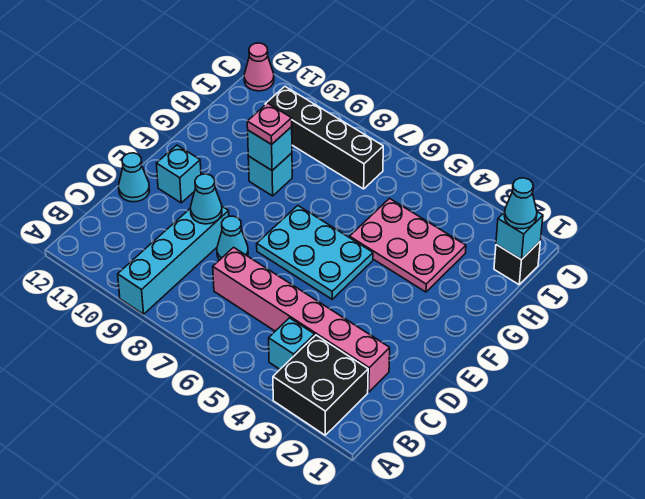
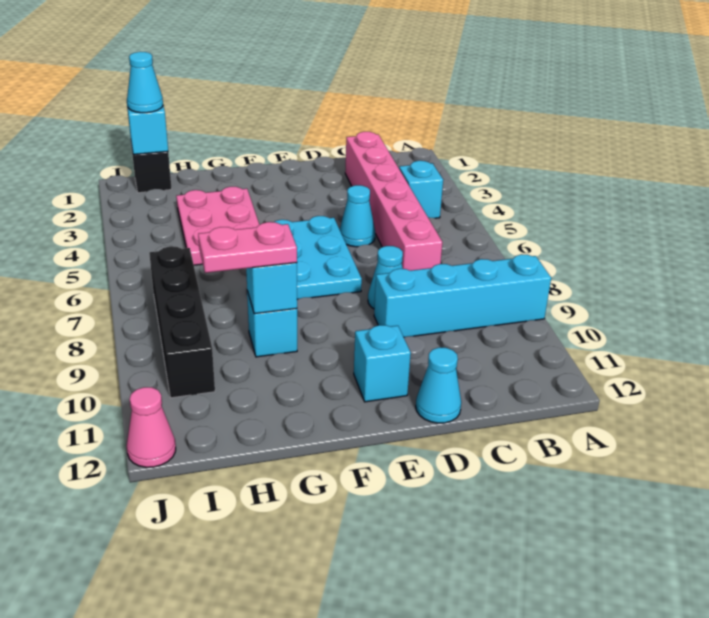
black brick A2:B3 level 1 -> none
cyan cone D9 level 2 -> cyan cone D5 level 1
pink plate G9 level 3 -> pink plate G9:H9 level 3

